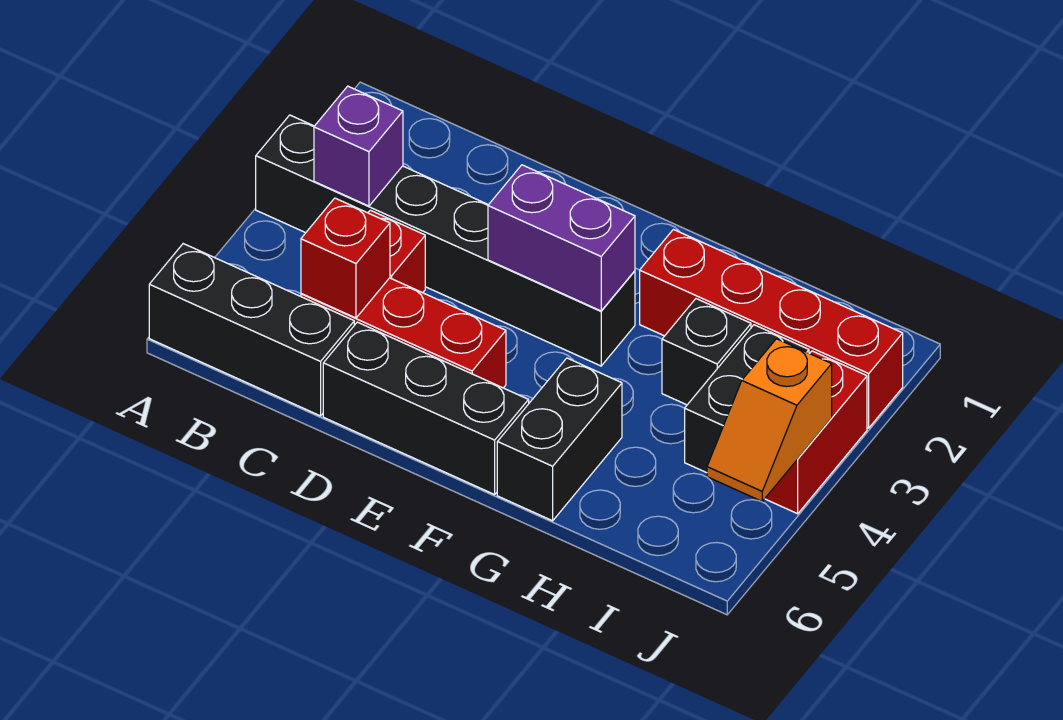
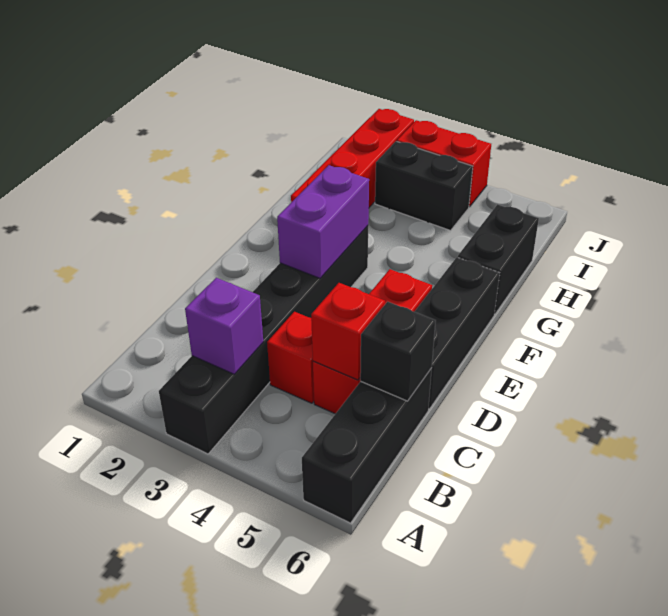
black brick G5:G6 level 1 -> black brick G6:H6 level 1
black brick H3 level 1 -> black brick C6 level 2
orange slope J4:J5 level 2 top 4 -> none

